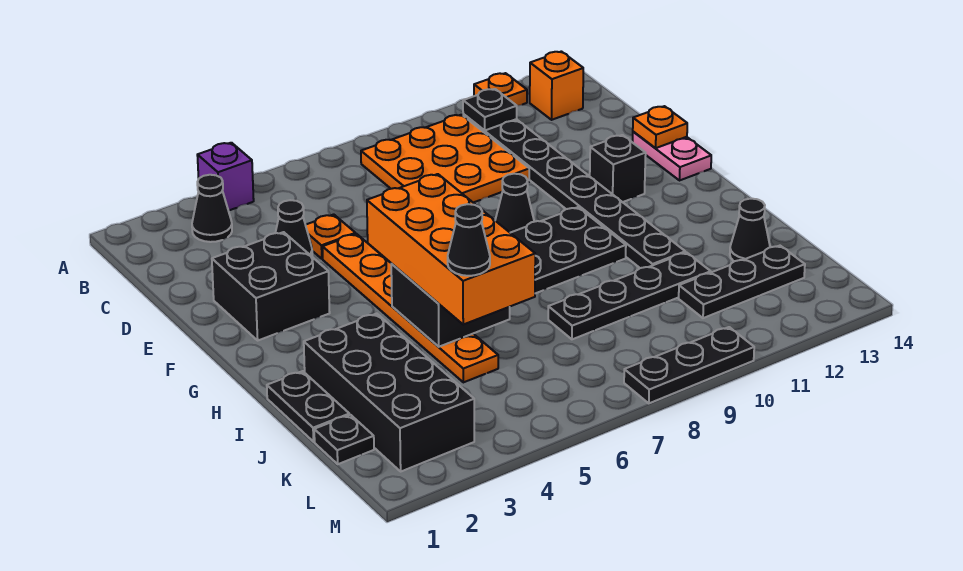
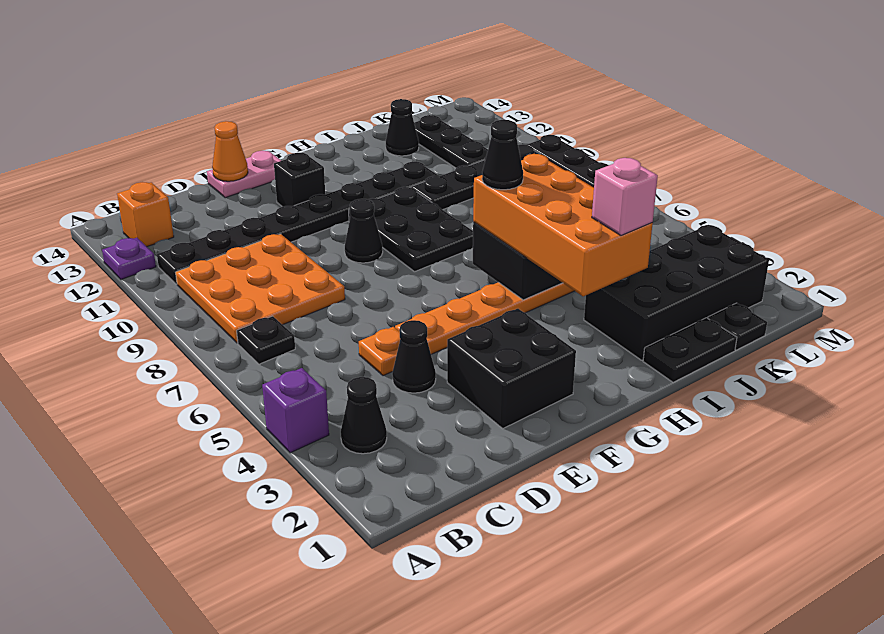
orange plate A12 level 1 -> purple plate A12 level 1
black plate B11 level 2 -> black plate B7 level 1
orange plate E14 level 2 -> orange cone E14 level 2
orange brick G5:J6 level 3 -> orange brick H3:I6 level 3
none -> pink brick I3 level 4
black cone J5 level 4 -> black cone H6 level 4
black plate J8:J11 level 1 -> black plate I10:L10 level 1

